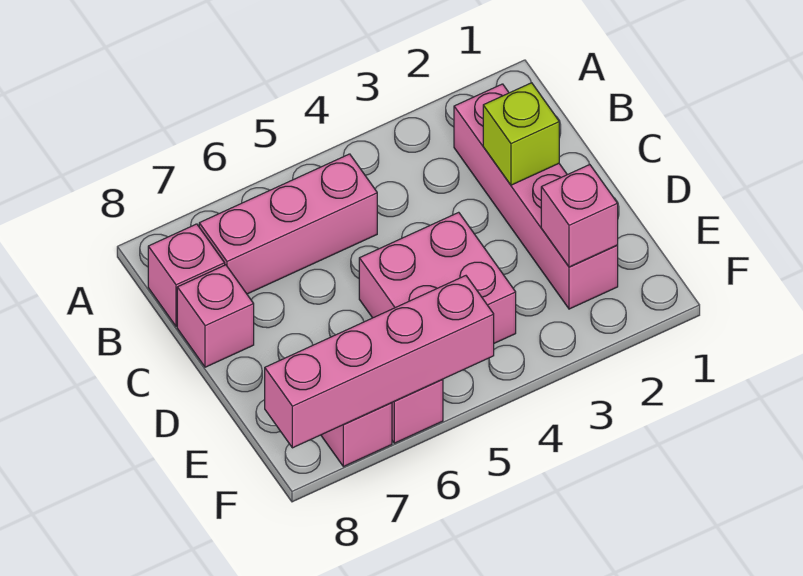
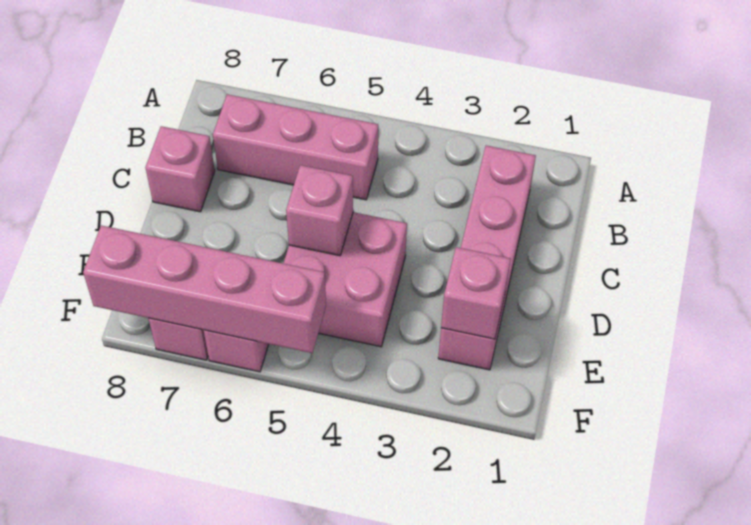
pink brick B8 level 1 -> pink brick D5 level 2
lime brick C2 level 2 -> none

